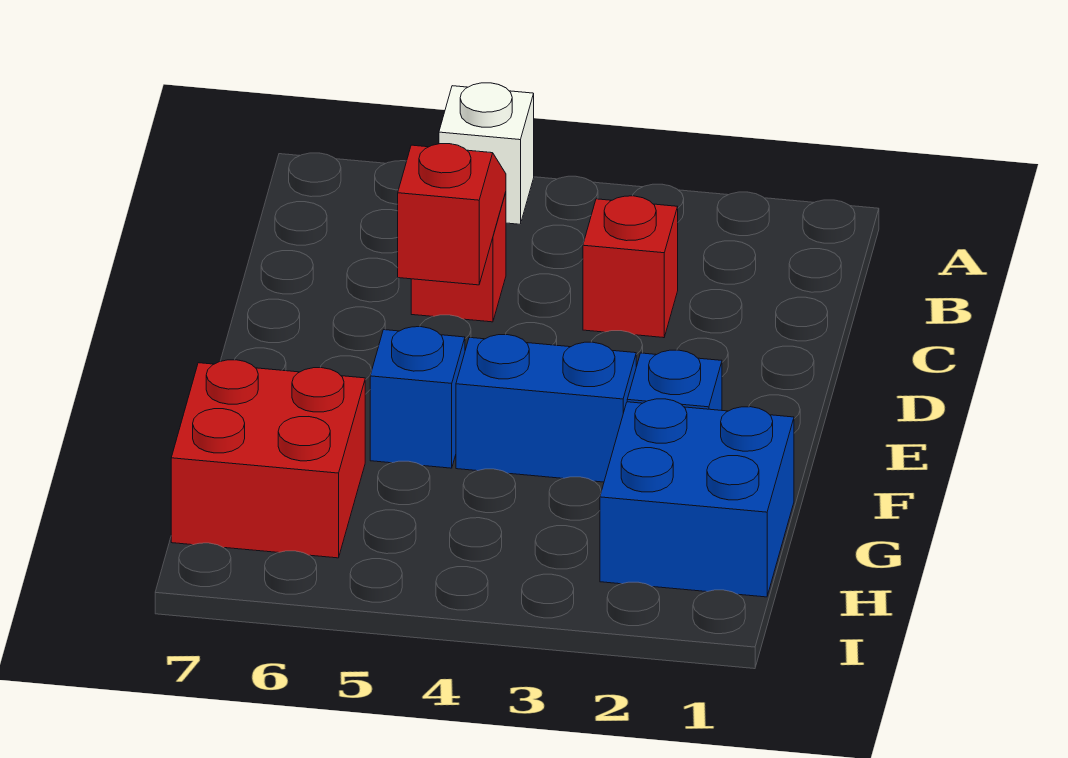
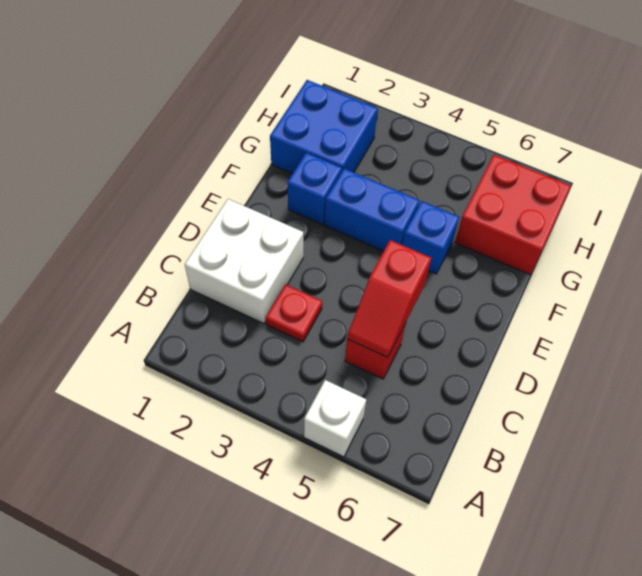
none -> white brick C1:D2 level 1
red brick C3 level 1 -> red plate C3 level 1

